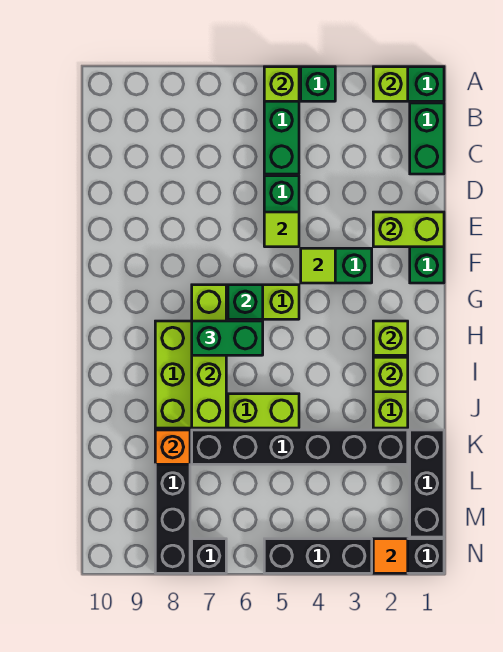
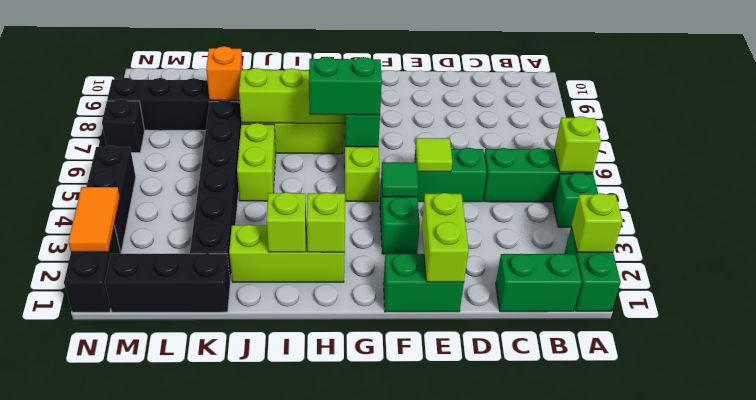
lime tile F4 level 2 -> green tile F4 level 2
green brick H6:H7 level 3 -> green brick G6:H6 level 3
orange tile N2 level 2 -> orange tile N2:N3 level 2

